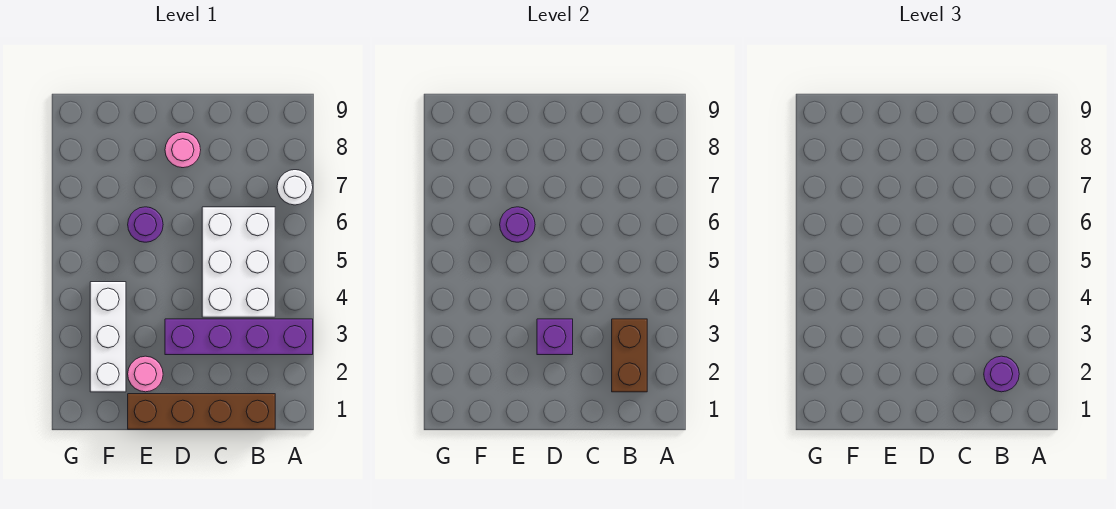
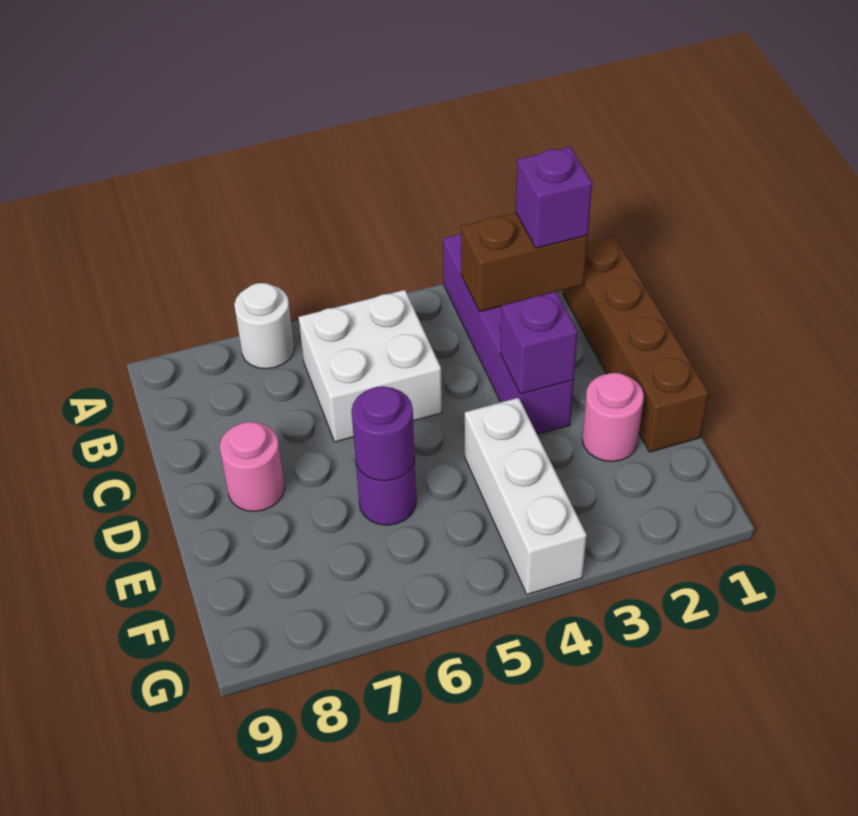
purple round brick B2 level 3 -> purple brick B2 level 3
white brick B4:C6 level 1 -> white brick B5:C6 level 1
white brick F2:F4 level 1 -> white brick E4:G4 level 1

